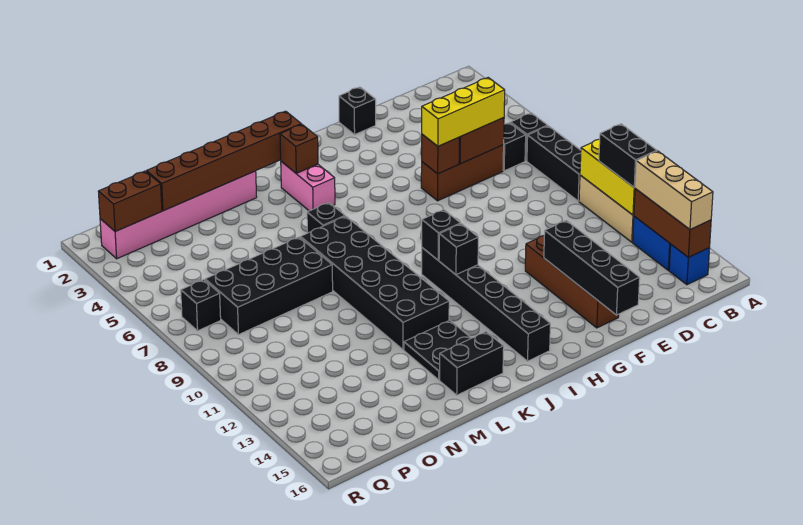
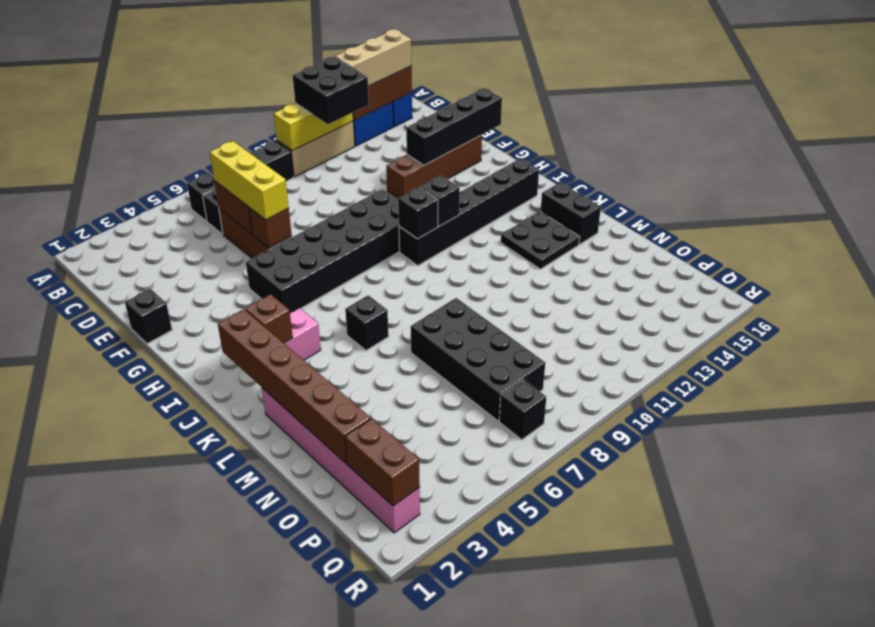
black brick B11:B12 level 3 -> black brick B11:C12 level 3
black brick K7:L12 level 1 -> black brick G5:H10 level 1

